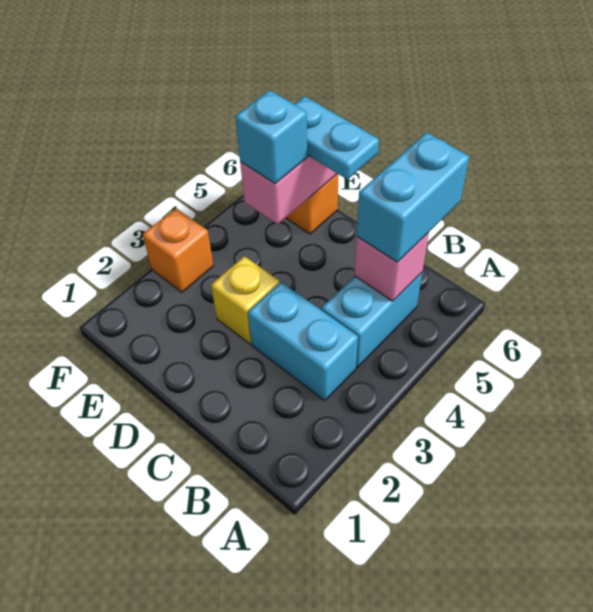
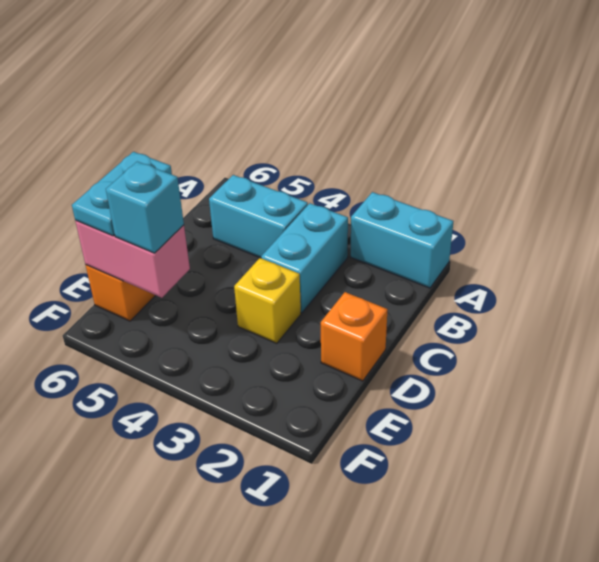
pink brick B5 level 2 -> none
cyan brick B5:B6 level 3 -> cyan brick A1:A2 level 1
orange brick F3 level 1 -> orange brick D1 level 1

